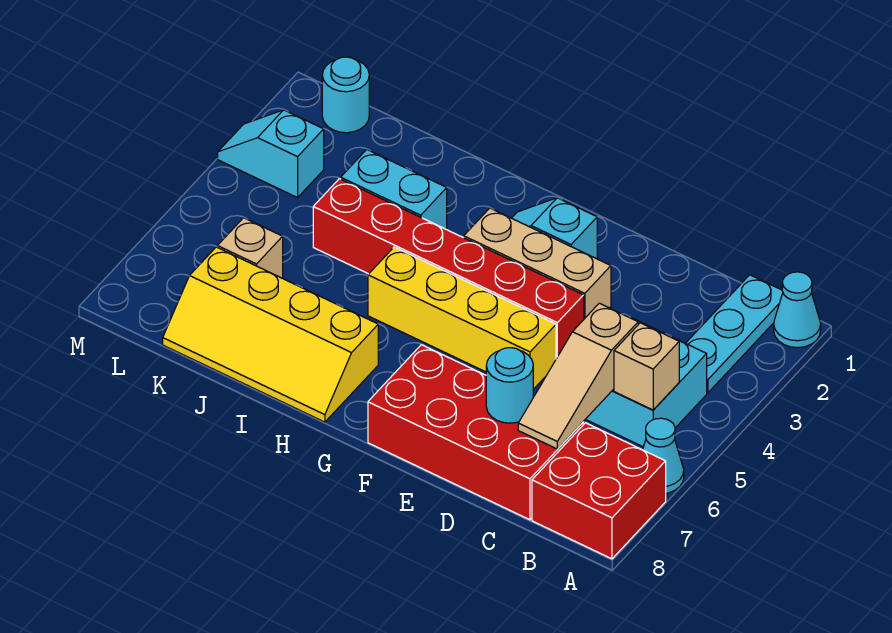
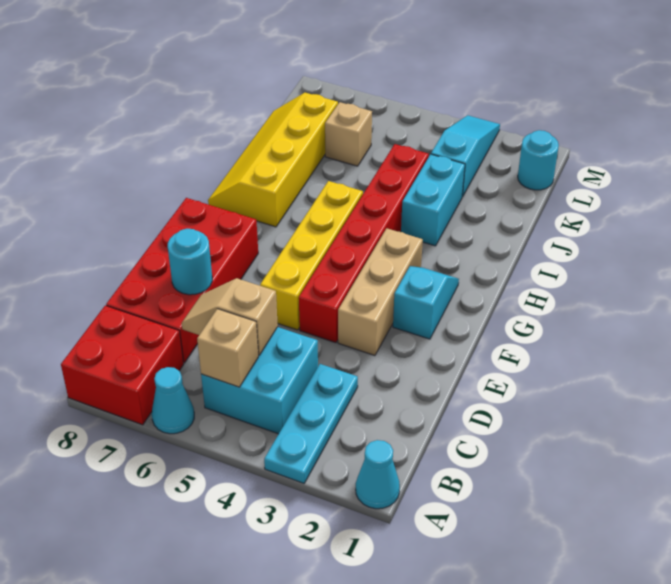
cyan plate B1:B3 level 1 -> cyan plate A3:C3 level 1
tan slope C5:C7 level 2 top 5 -> tan slope C5:C6 level 2 top 5
cyan slope L3:M3 level 1 top L -> cyan slope K3:M3 level 1 top K

